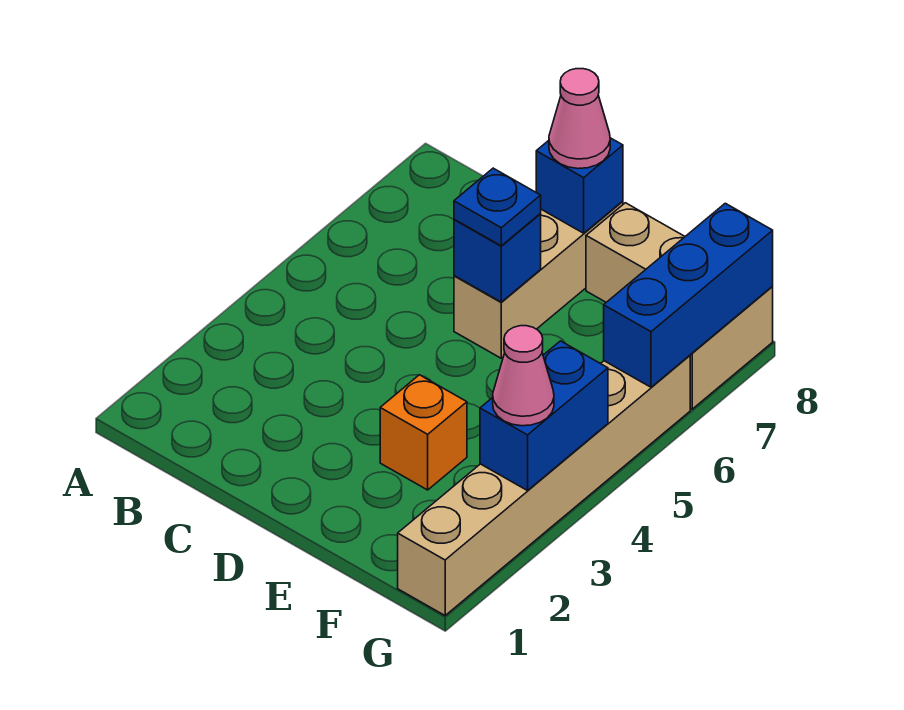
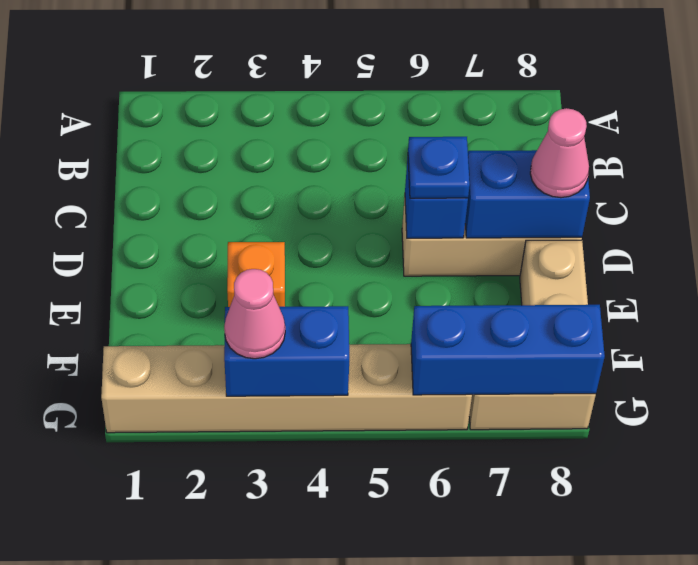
blue brick D8 level 2 -> blue brick D7:D8 level 2

